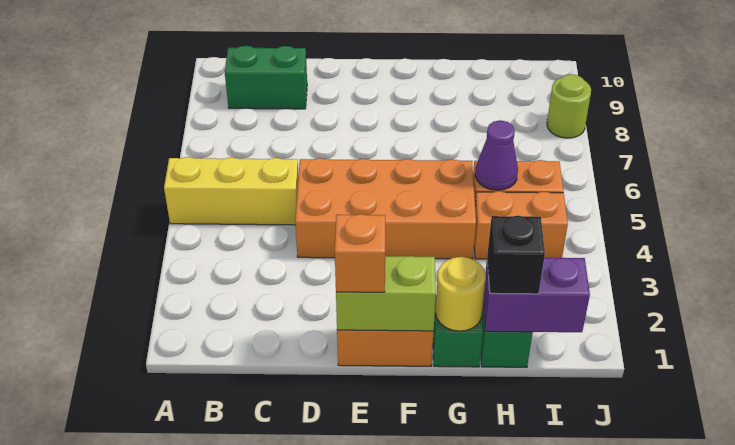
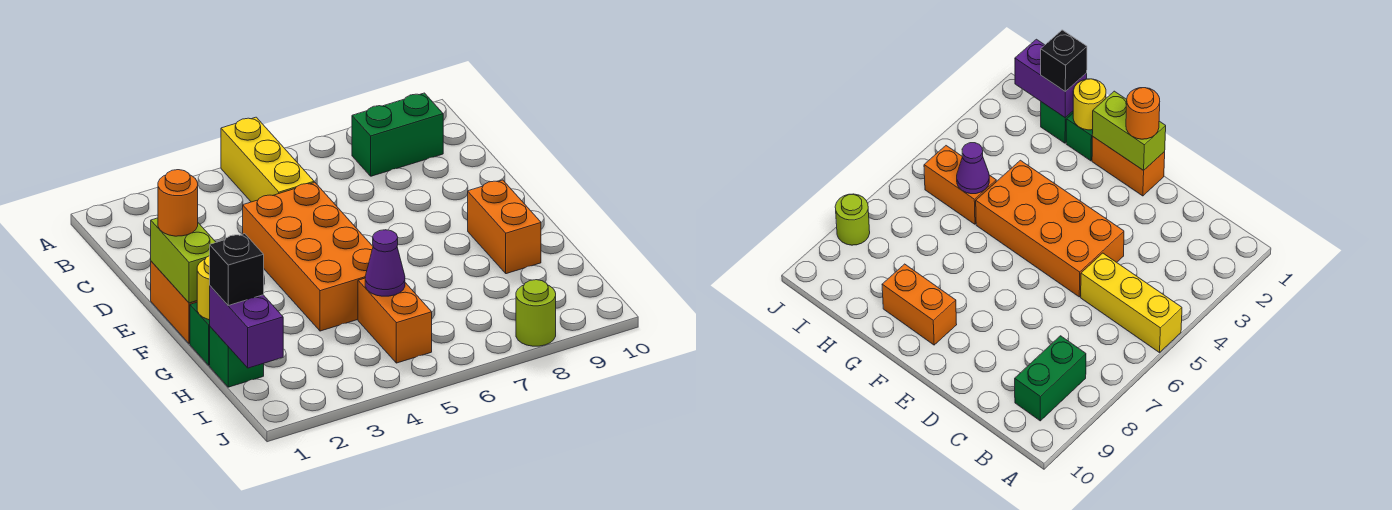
green brick B9:C9 level 1 -> green brick B8:B9 level 1
orange brick E1 level 3 -> orange round brick E1 level 3
orange brick H4:I4 level 1 -> orange brick F9:G9 level 1

